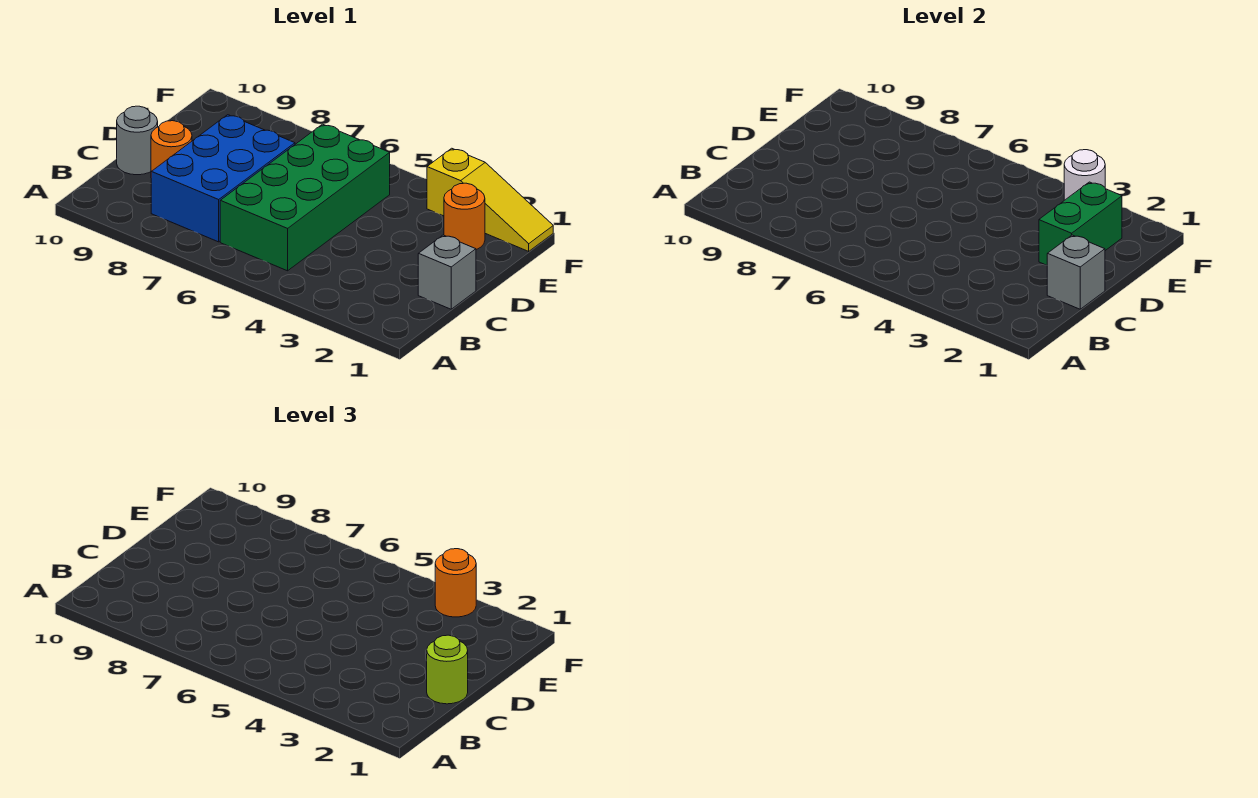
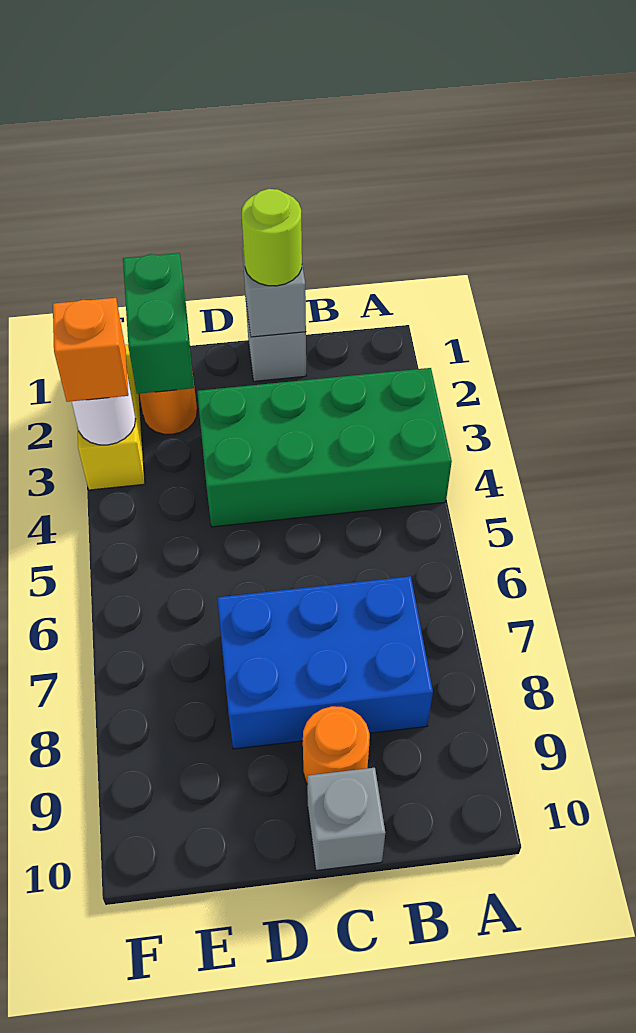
green brick B5:E6 level 1 -> green brick A3:D4 level 1
grey round brick C10 level 1 -> grey brick C10 level 1
green brick D2:E2 level 2 -> green brick E1:E2 level 2
orange round brick F3 level 3 -> orange brick F3 level 3

